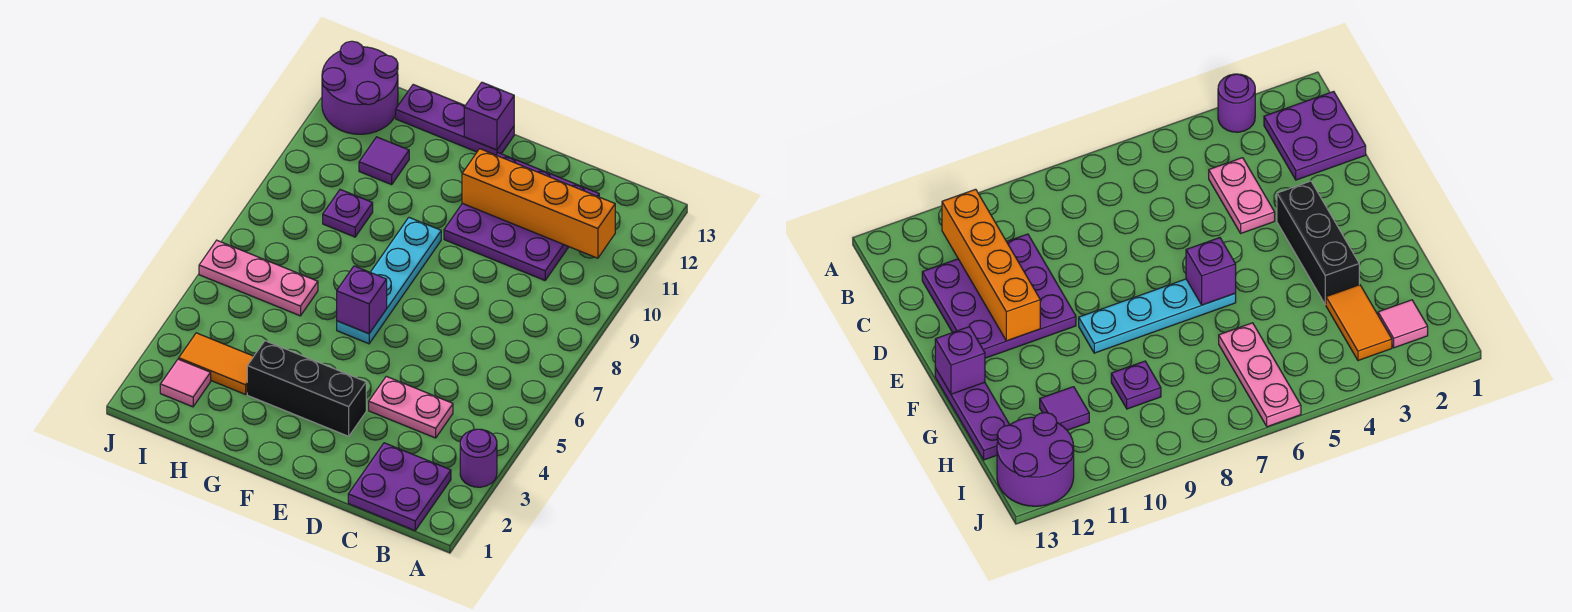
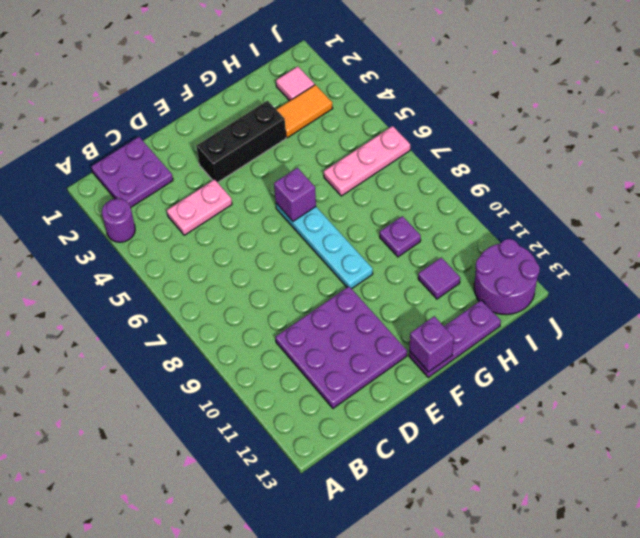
orange brick B11:E11 level 2 -> none

